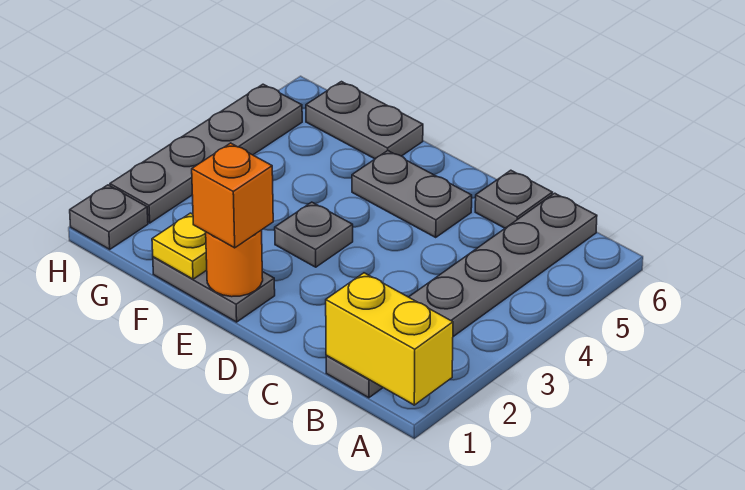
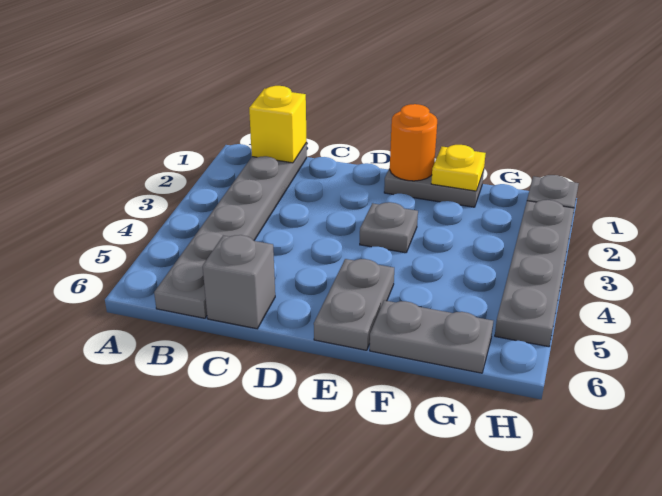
yellow brick A1:B1 level 2 -> yellow brick B1 level 2
grey plate C6 level 1 -> grey brick C6 level 1
grey plate D5:E5 level 1 -> grey plate E5:E6 level 1
orange brick E1 level 3 -> none

